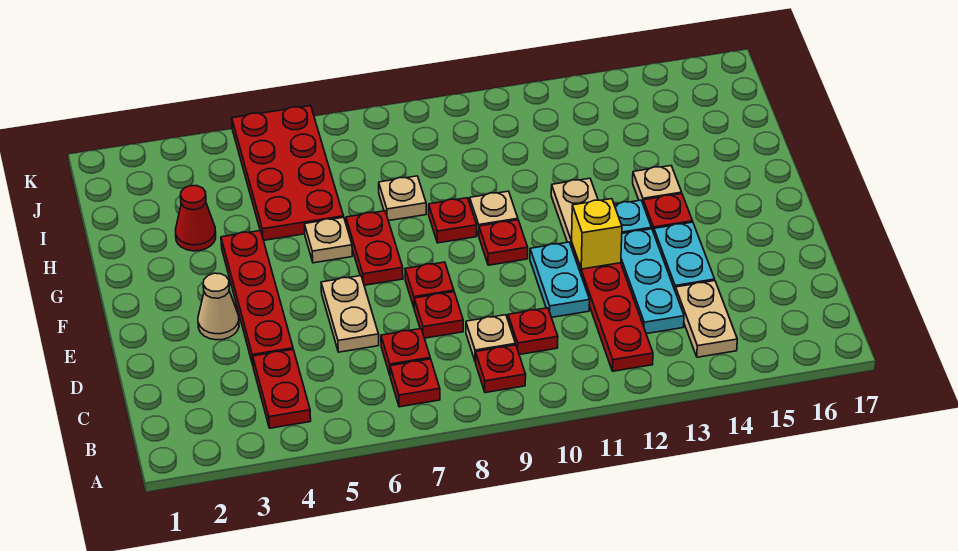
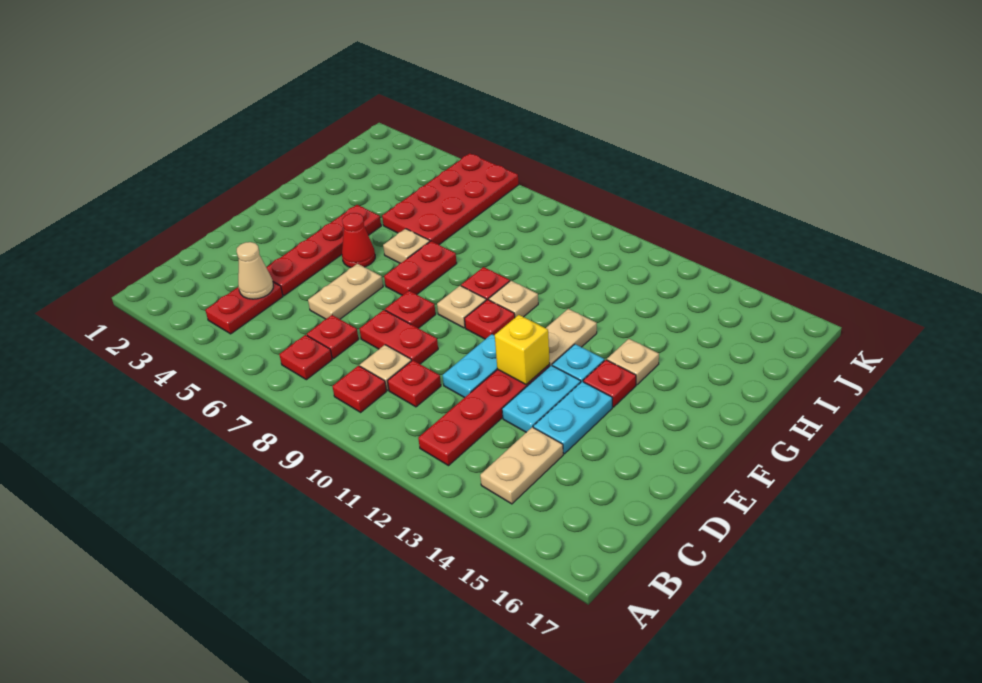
cyan plate C13:E13 level 1 -> cyan plate D13:E13 level 1
red plate D8 level 1 -> red plate D8:D9 level 1
tan cone E3 level 1 -> tan cone C4 level 2
red cone H3 level 1 -> red cone F5 level 1
tan plate H8 level 1 -> tan plate F9 level 1

